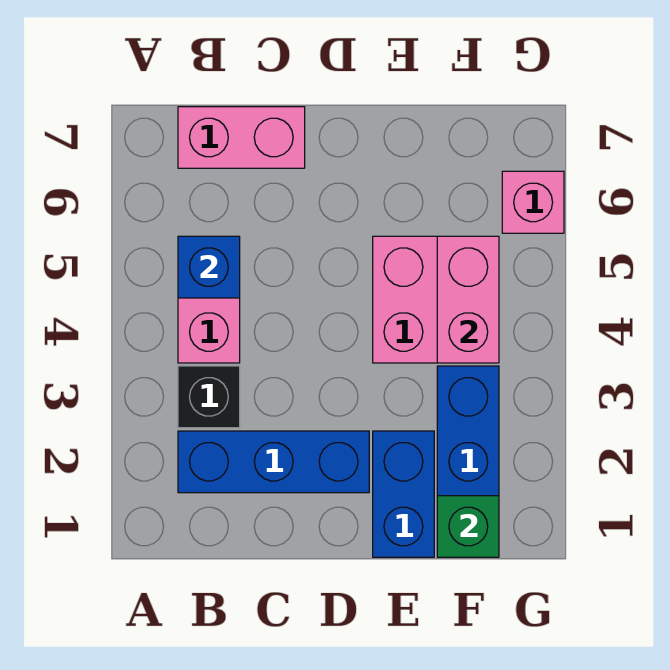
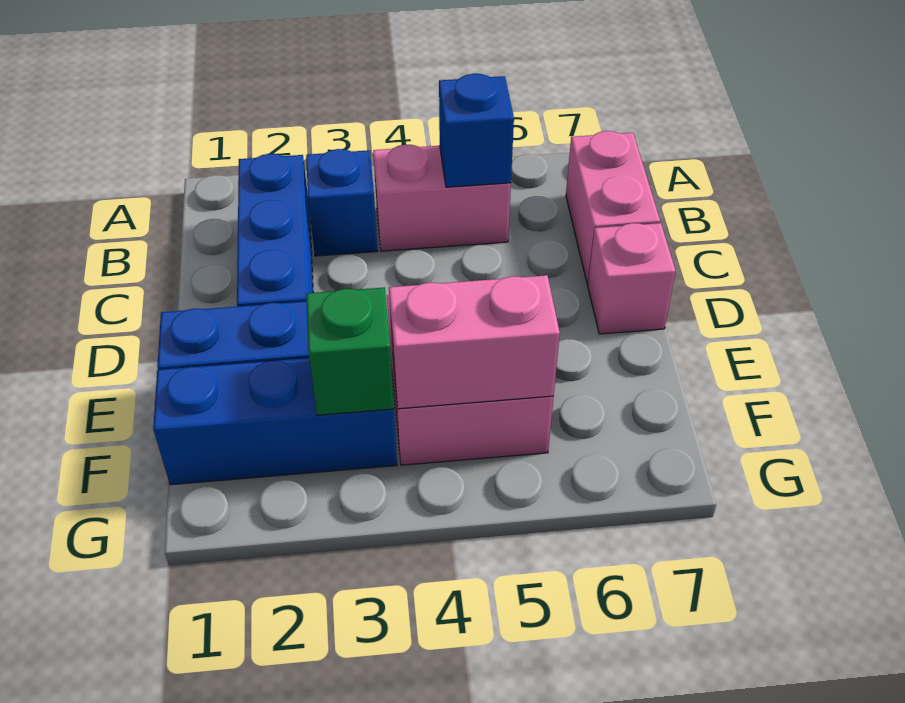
black brick B3 level 1 -> blue brick B3 level 1
green brick F1 level 2 -> green brick F3 level 2
pink brick G6 level 1 -> pink brick D7 level 1

